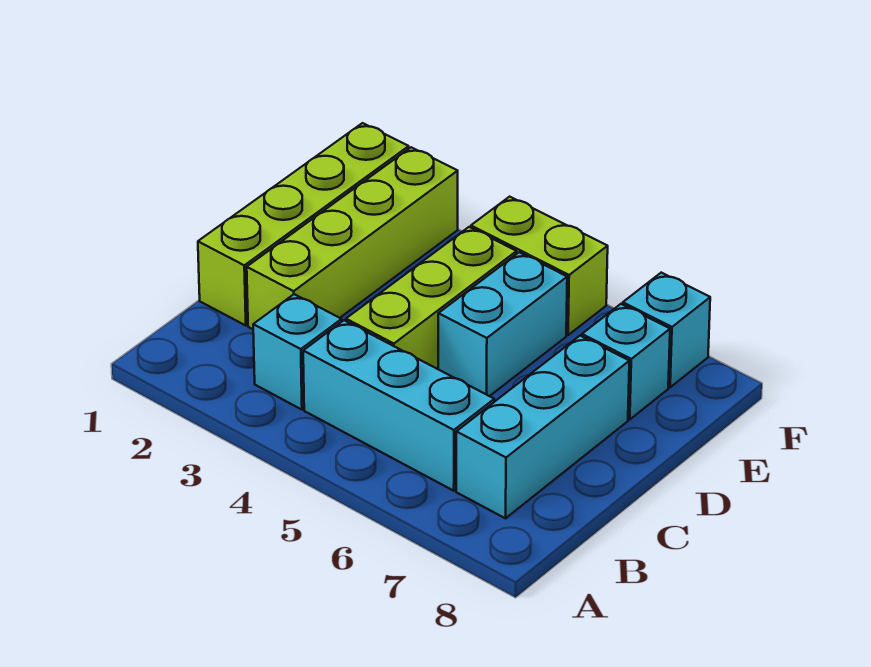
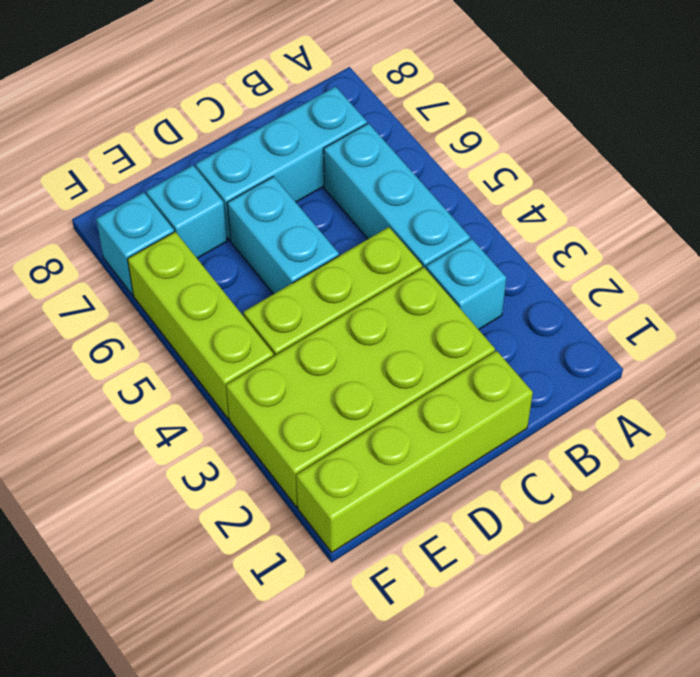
lime brick C2:F2 level 1 -> lime brick C2:F3 level 1
cyan brick D5:E5 level 1 -> cyan brick D5:D6 level 1
lime brick F4:F5 level 1 -> lime brick F4:F6 level 1

